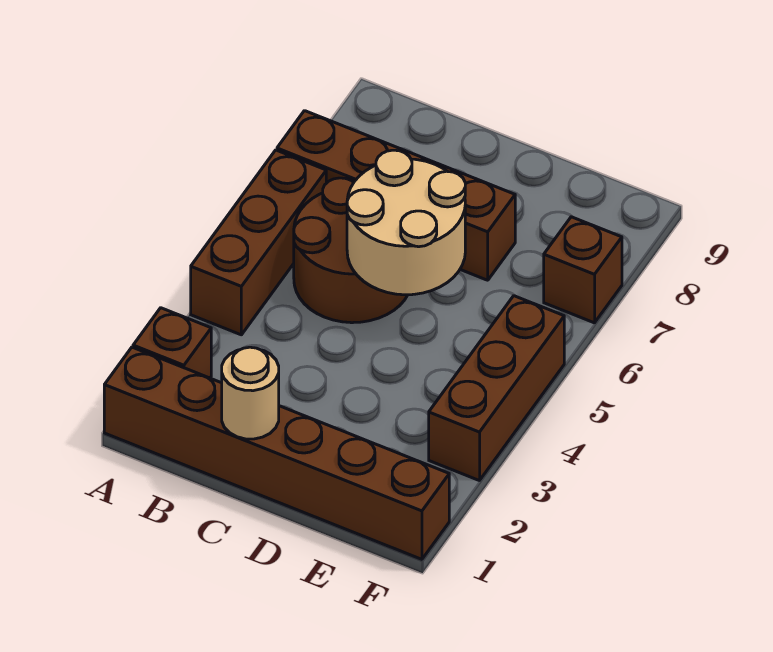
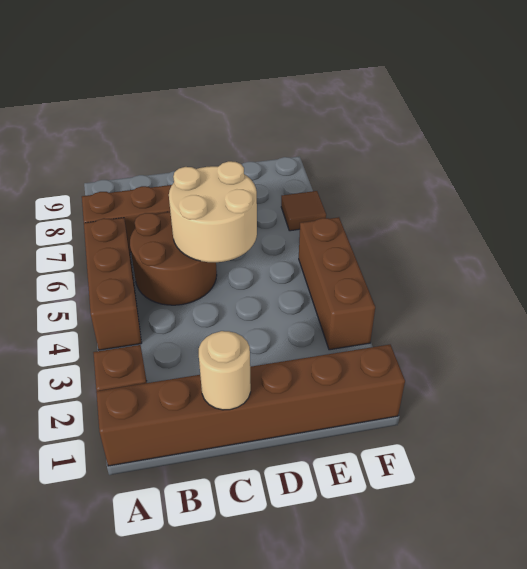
brown brick F7 level 1 -> brown tile F7 level 1

